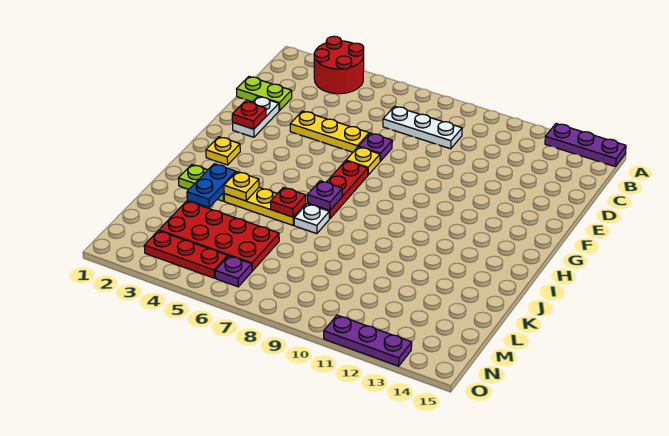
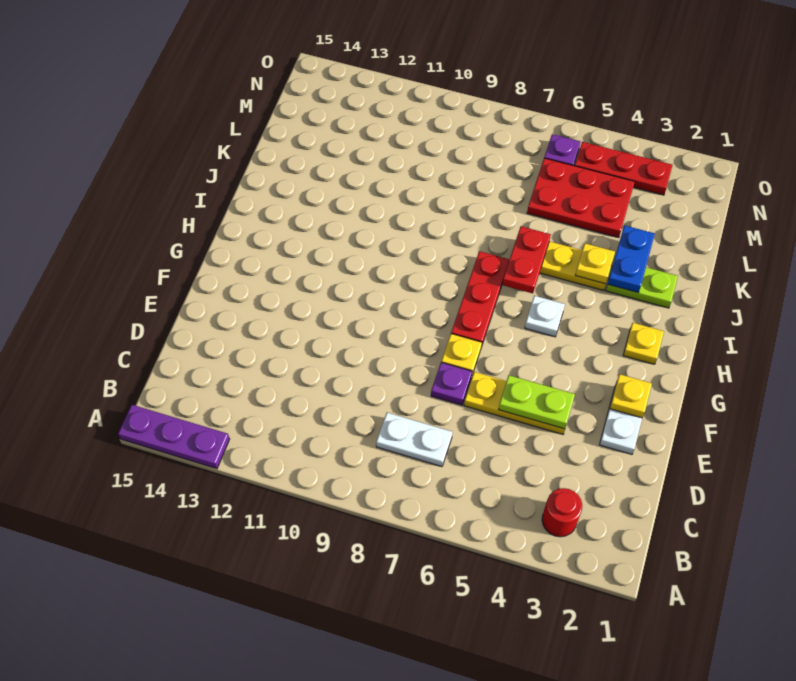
red round brick A3:B4 level 1 -> red round brick B3 level 1
white plate C7:C9 level 1 -> white plate C7:C8 level 1
lime plate D1:D2 level 1 -> lime plate E4:E5 level 2
red plate F2 level 2 -> yellow plate F2 level 2
purple plate I7 level 2 -> none
red plate J6 level 2 -> red plate I6:J6 level 2
white plate J7 level 1 -> white plate H5 level 1
red plate L3:M6 level 1 -> red plate L4:M6 level 1
purple plate O11:O13 level 1 -> none

